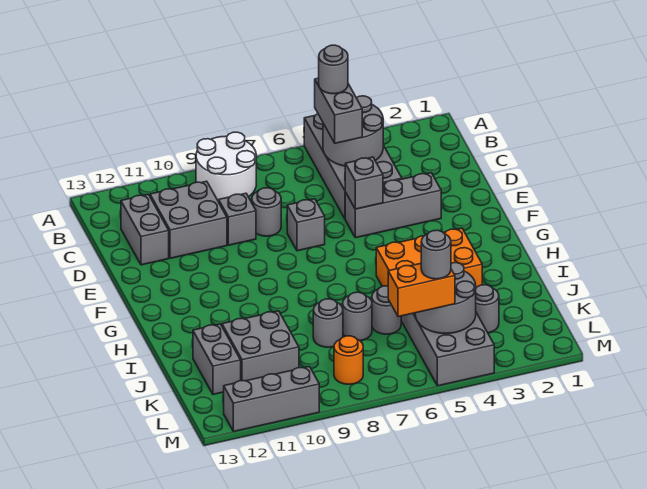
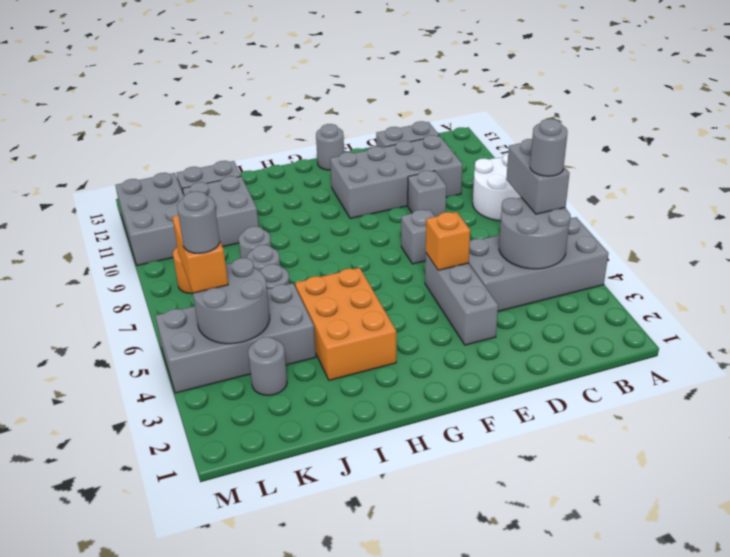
grey brick B5:C5 level 3 -> grey brick B5:B6 level 3
grey brick C10:D11 level 1 -> grey brick C10:F11 level 1
grey round brick D8 level 1 -> grey round brick F13 level 1
grey brick E5 level 2 -> orange brick E5 level 2
grey brick M10:M12 level 1 -> grey brick L10:M12 level 1

